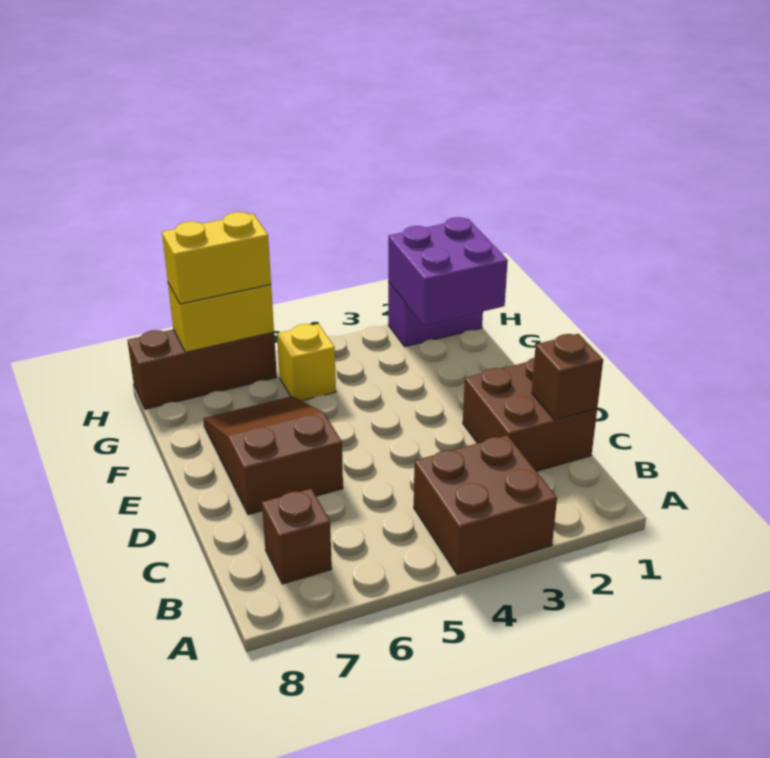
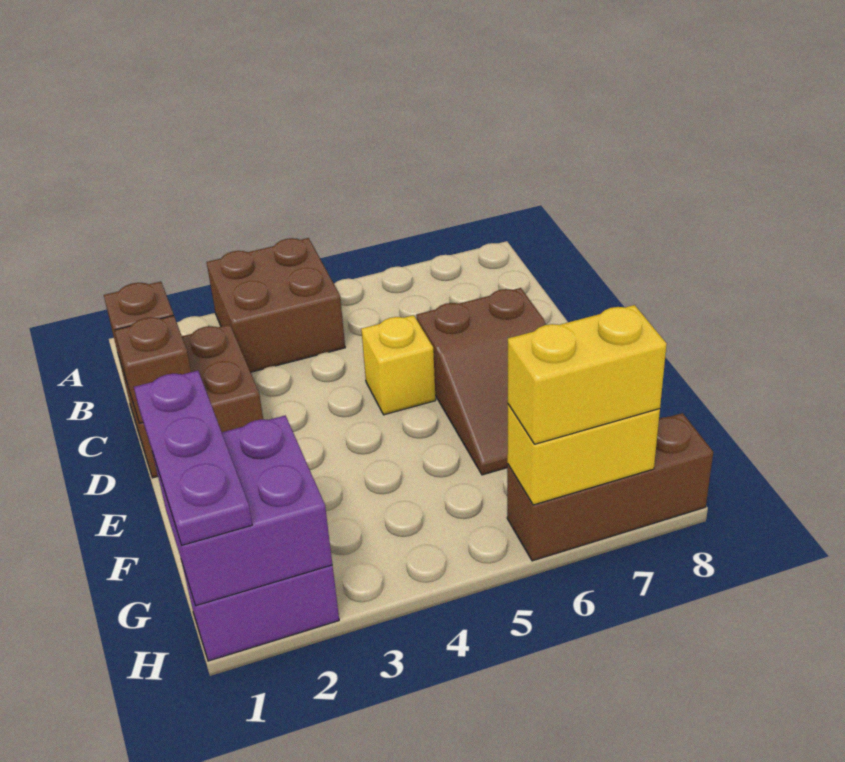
brown brick B7 level 1 -> brown brick D1 level 2
none -> purple plate F1:H1 level 3
yellow brick G5 level 1 -> yellow brick D5 level 1

